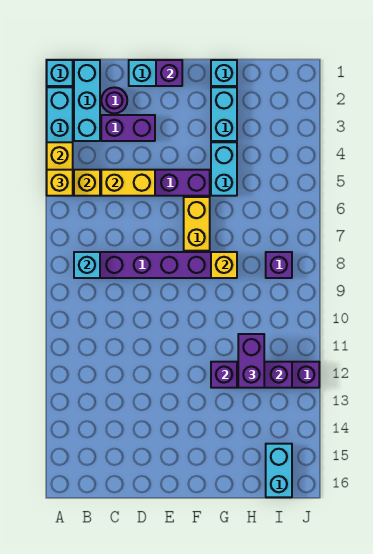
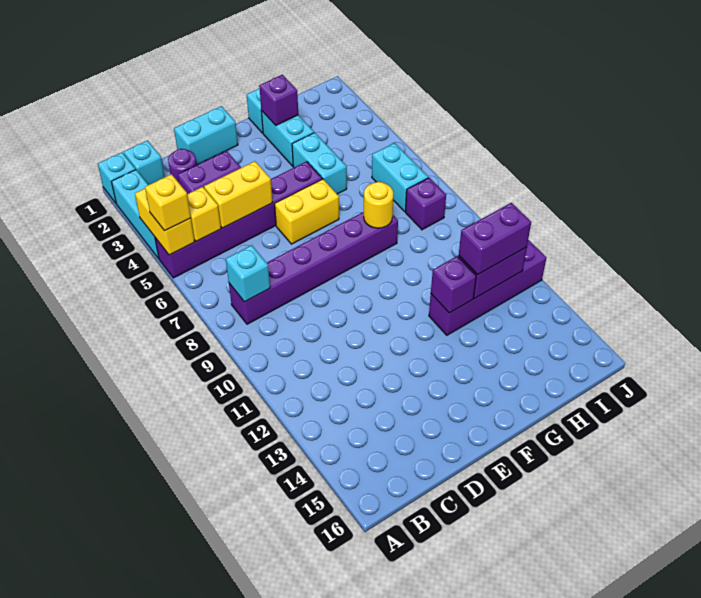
cyan brick B1:B3 level 1 -> cyan brick B1 level 1
purple brick E1 level 2 -> purple brick G2 level 2
yellow brick F6:F7 level 1 -> yellow brick E6:F6 level 1
yellow brick G8 level 2 -> yellow round brick G8 level 2
purple brick H11:H12 level 3 -> purple brick H12:I12 level 3
cyan brick I15:I16 level 1 -> cyan brick I6:I7 level 1

